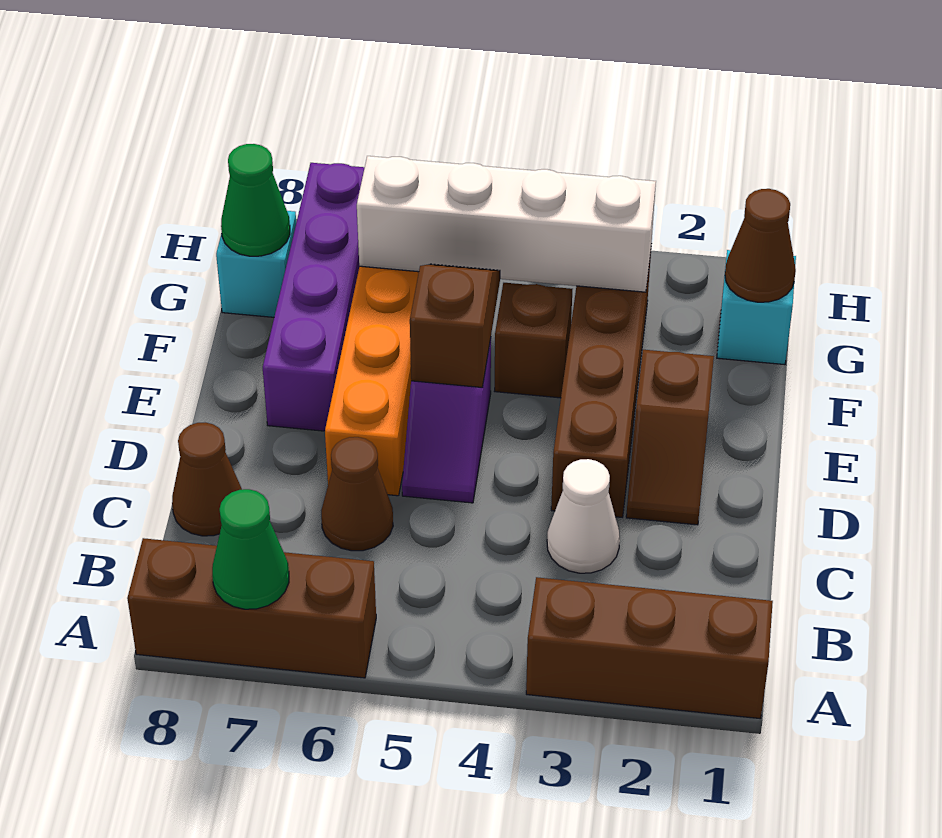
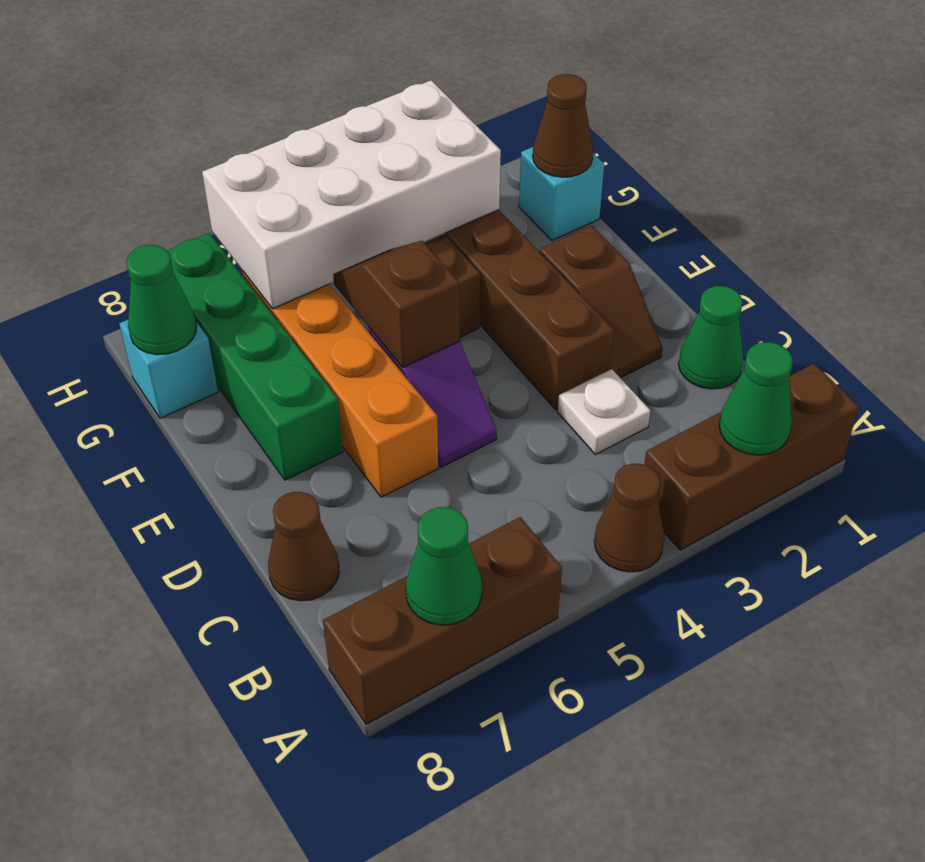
none -> green cone A2 level 2
none -> green cone C1 level 1
white cone C3 level 1 -> white plate C3 level 1
brown cone C6 level 1 -> brown cone A4 level 1
purple brick E7:H7 level 1 -> green brick E7:H7 level 1
white brick G3:G6 level 2 -> white brick G3:H6 level 2

